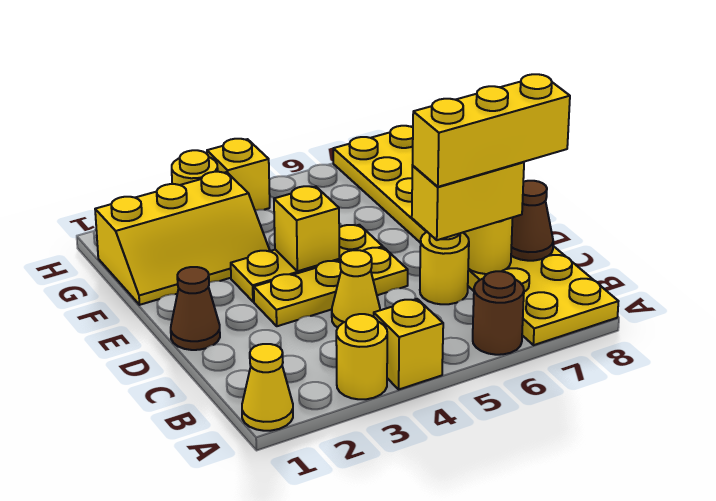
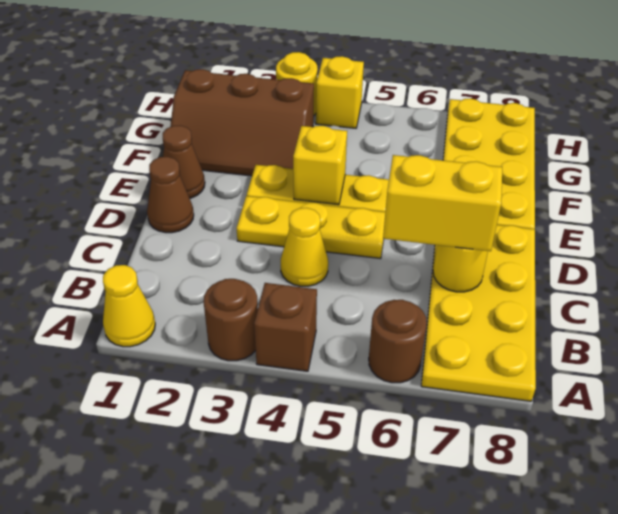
yellow round brick A3 level 1 -> brown round brick A3 level 1
yellow brick A4 level 1 -> brown brick A4 level 1
yellow round brick C6 level 1 -> none
yellow brick C6:C8 level 4 -> none
brown cone C8 level 2 -> brown cone E1 level 1
yellow slope F1:G3 level 1 top G -> brown slope F1:G3 level 1 top G

